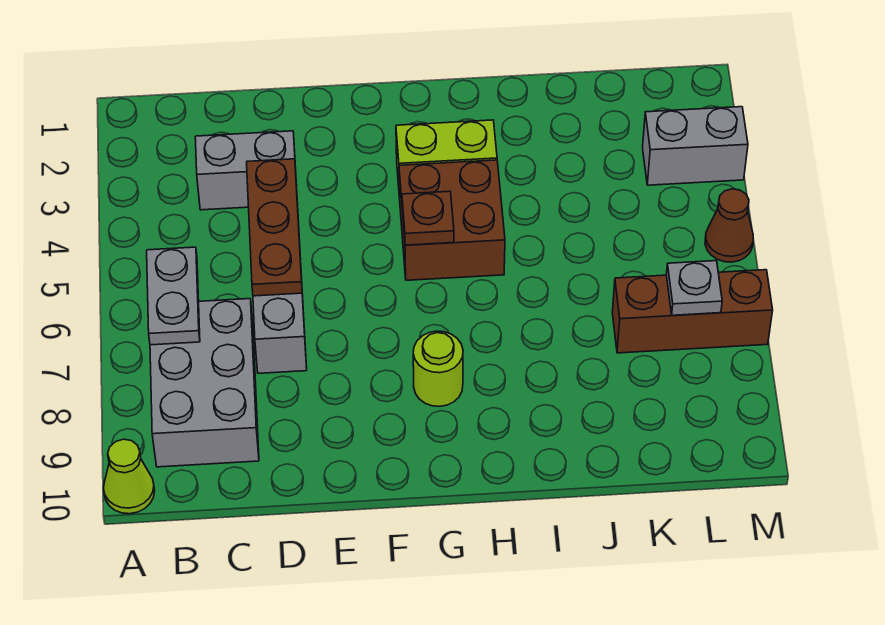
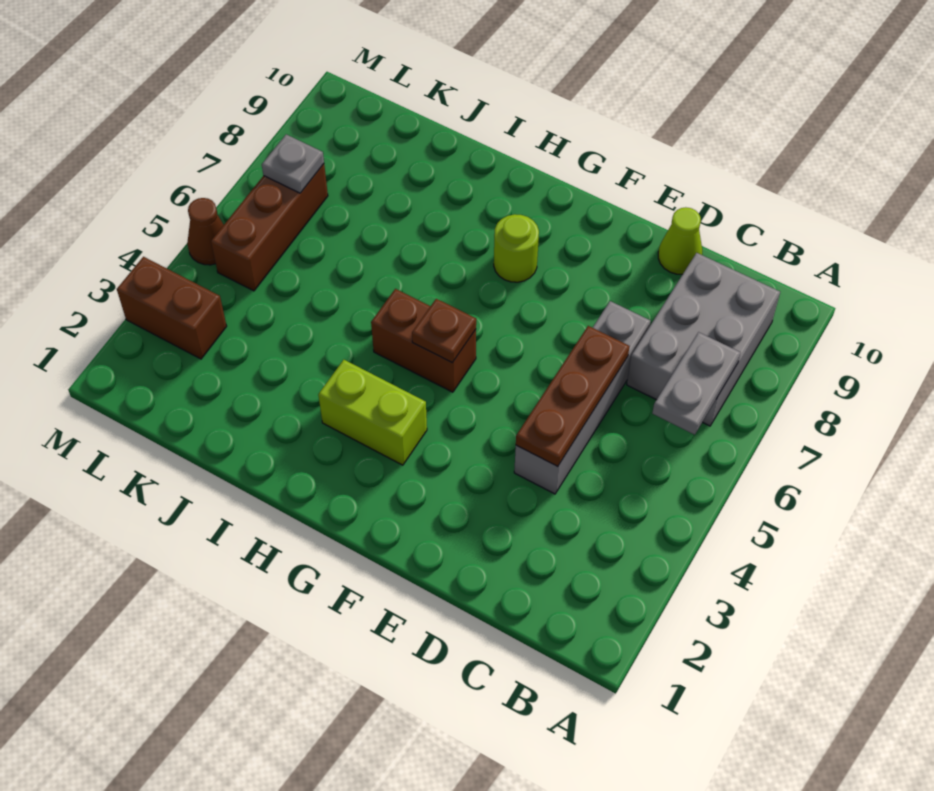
lime cone A10 level 1 -> lime cone D10 level 1
grey brick C3:D3 level 1 -> none
brown brick G4:H5 level 1 -> brown brick G5:H5 level 1
brown brick K7:M7 level 1 -> brown brick L5:L7 level 1
grey brick L3:M3 level 1 -> brown brick L3:M3 level 1

